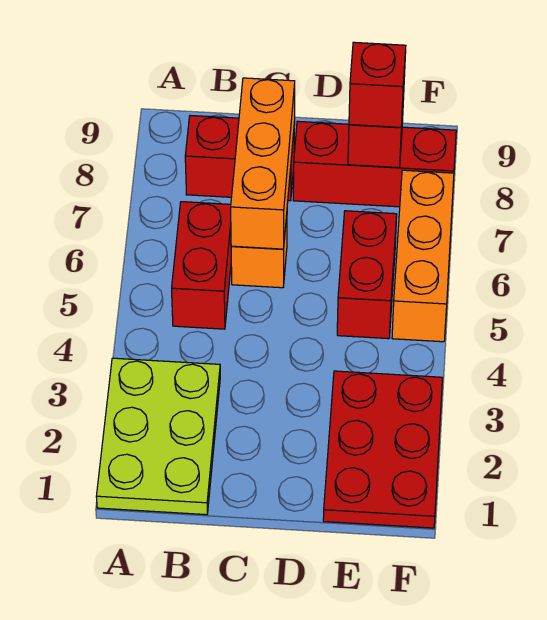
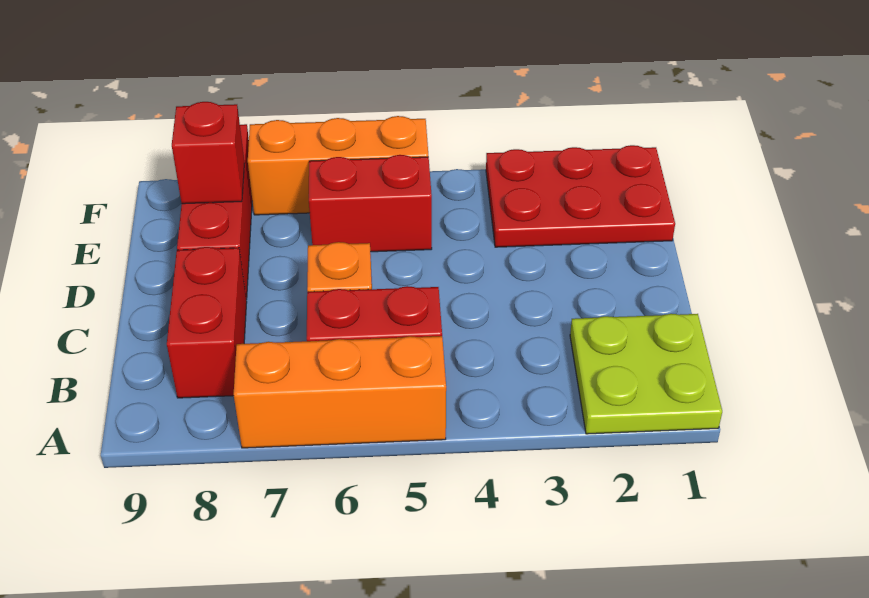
lime plate A1:B3 level 1 -> lime plate A1:B2 level 1
orange brick C6:C8 level 2 -> orange brick A5:A7 level 1
red brick E8 level 3 -> none

